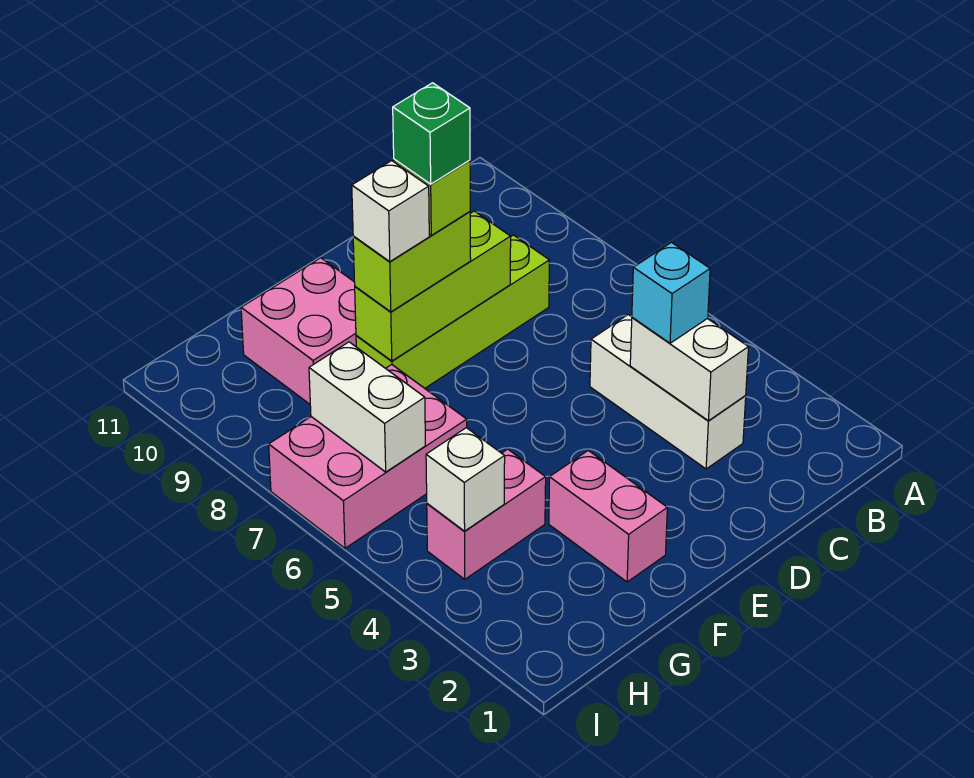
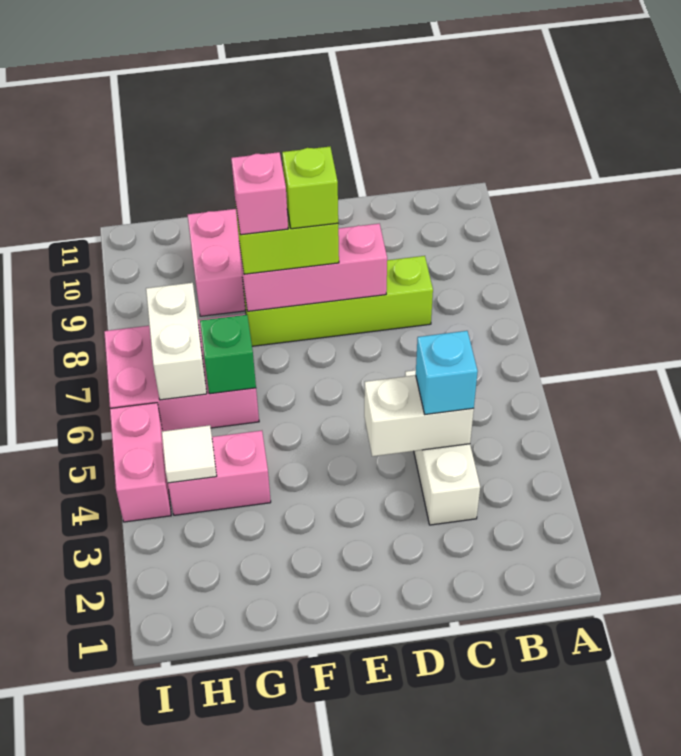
white brick C3:C4 level 2 -> white brick C4:D4 level 2
lime brick D8:F8 level 2 -> pink brick D8:F8 level 2
green brick E8 level 5 -> green brick G6 level 2
pink brick F2:F3 level 1 -> pink brick I4:I5 level 1
white brick F8 level 4 -> pink brick F8 level 4
white brick H4 level 2 -> white tile H4 level 2

